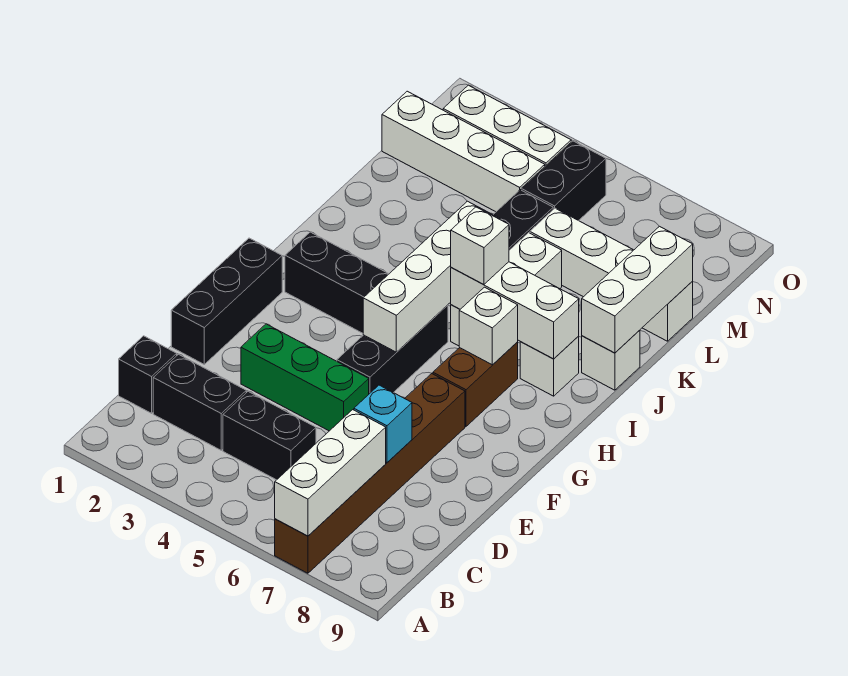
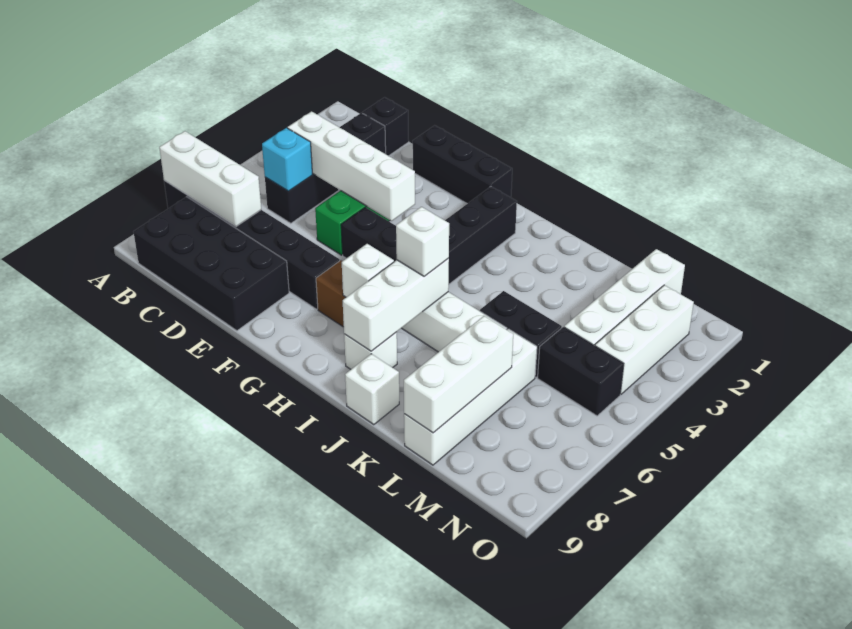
brown brick A7:F7 level 1 -> black brick A7:F7 level 1
none -> black brick B8:E9 level 1
cyan brick D7 level 2 -> cyan brick C5 level 2
white brick G5:J5 level 2 -> white brick C4:F4 level 2
white brick J9:L9 level 2 -> white brick L7:L9 level 2

